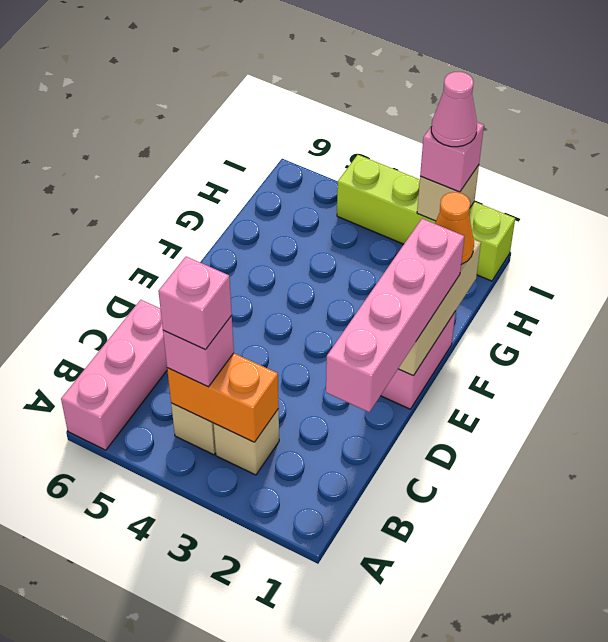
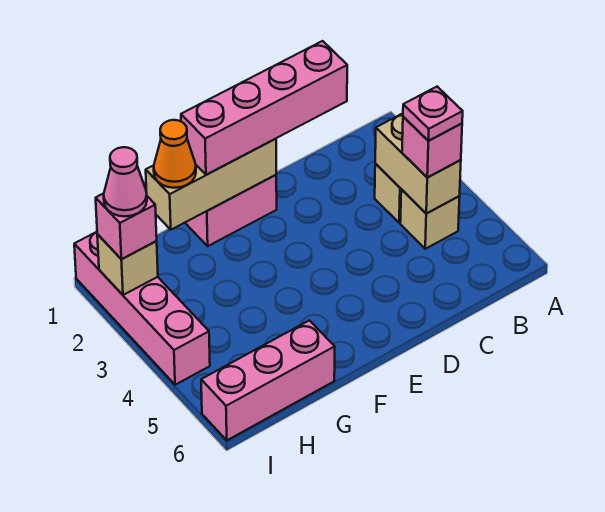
pink brick A6:C6 level 1 -> pink brick G6:I6 level 1
orange brick B3:B4 level 2 -> tan brick B3:B4 level 2
pink brick B4 level 4 -> pink plate B4 level 4
lime brick I1:I4 level 1 -> pink brick I1:I4 level 1

